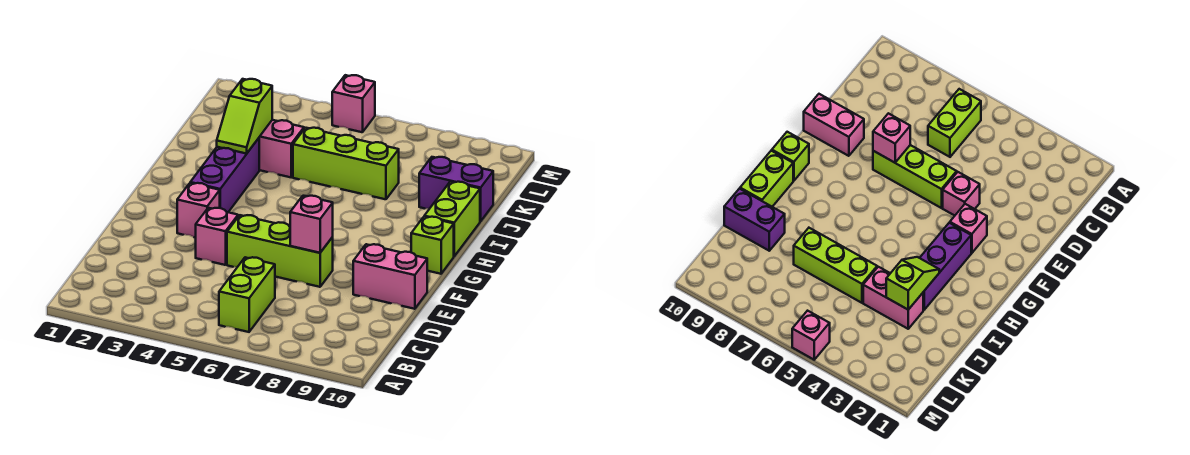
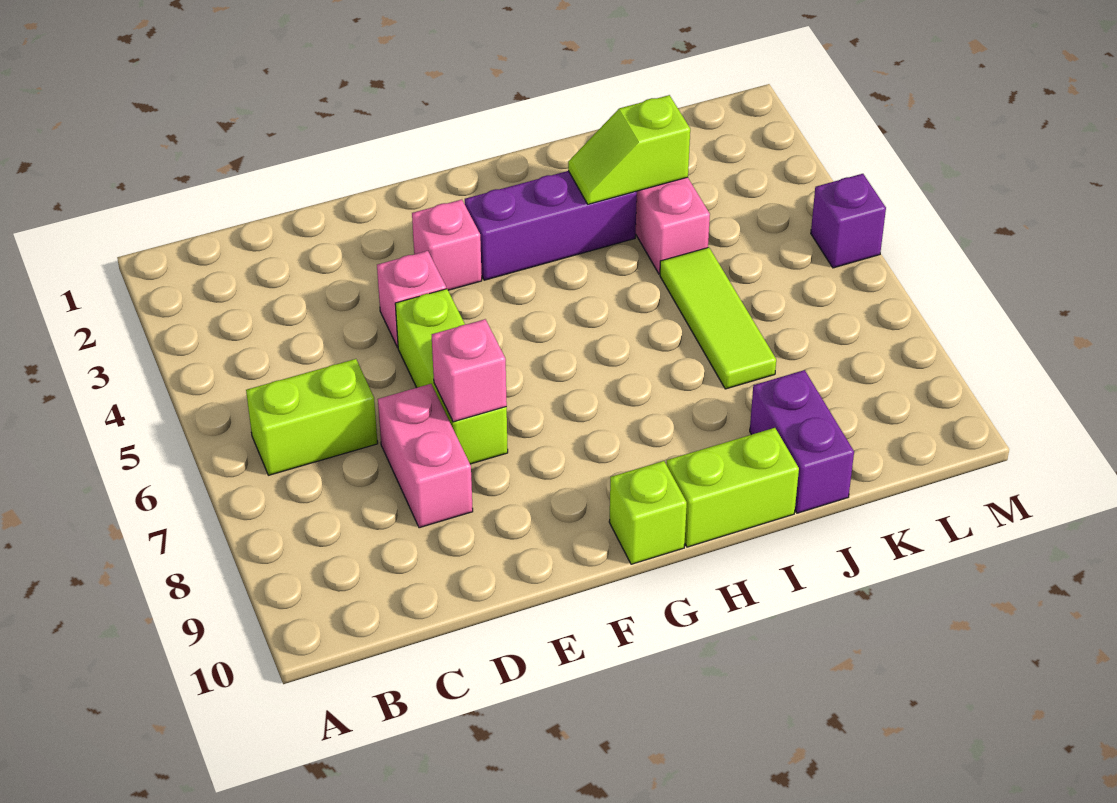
pink brick E9:E10 level 1 -> pink brick D7:D8 level 1
lime brick J5:J7 level 1 -> lime tile J5:J7 level 1
pink brick M5 level 1 -> purple brick M5 level 1

